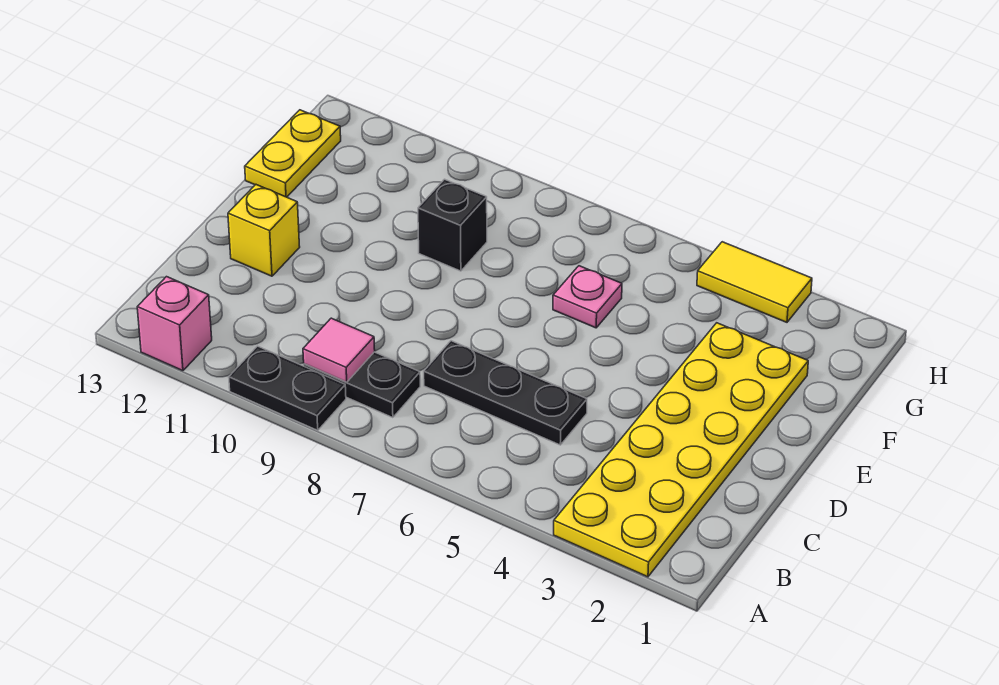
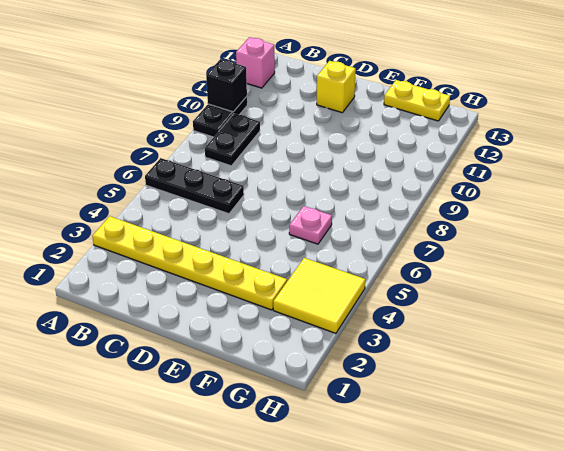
yellow plate A2:F3 level 1 -> yellow plate A3:F3 level 1
pink tile B9 level 2 -> none
black plate C5:C7 level 1 -> black plate A6:C6 level 1
black brick F9 level 1 -> black brick A10 level 2
yellow tile H3:H4 level 1 -> yellow tile G3:H4 level 1

